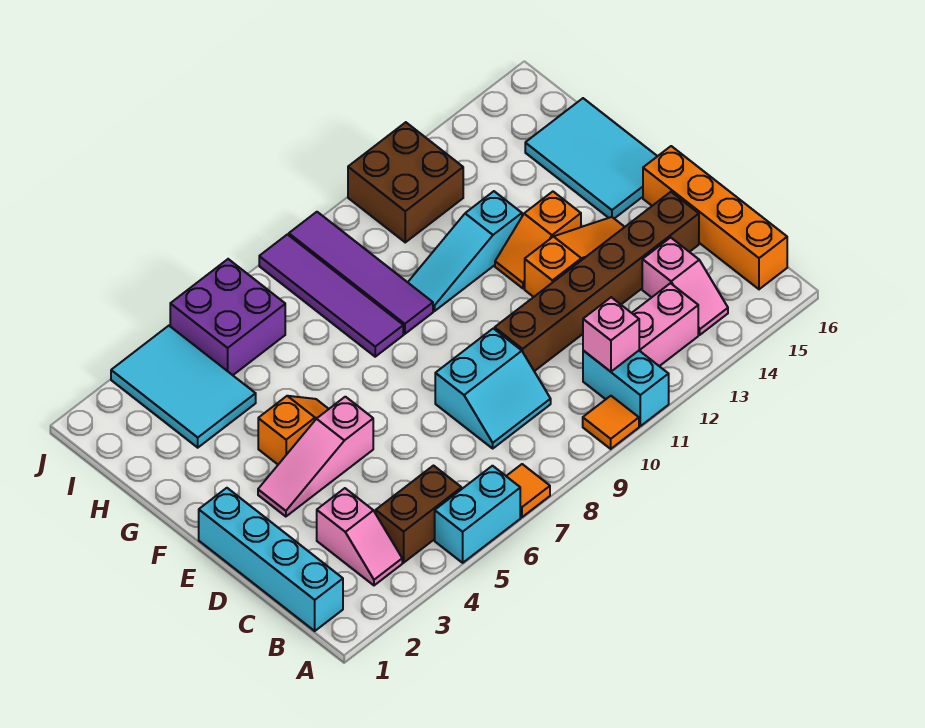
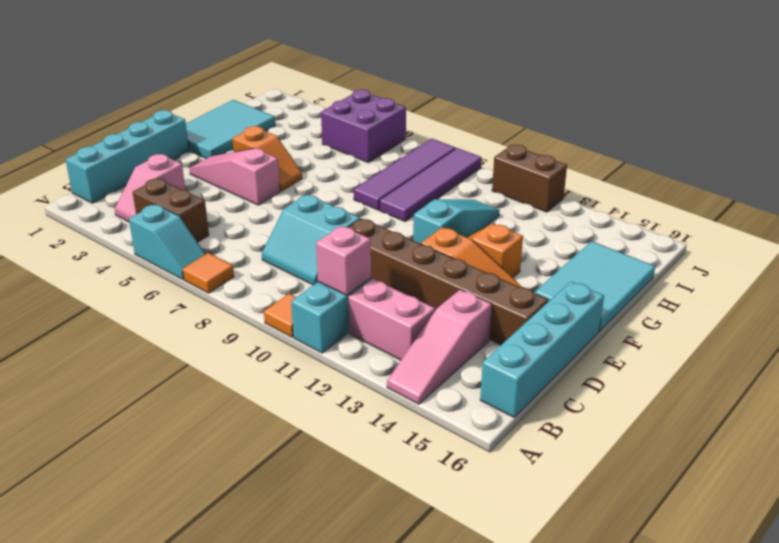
cyan brick A5:A6 level 1 -> cyan slope A5:A6 level 1 top 5
pink slope B14:C14 level 1 top C -> pink slope A14:C14 level 1 top C
orange brick B16:E16 level 1 -> cyan brick B16:E16 level 1
cyan slope G10:G12 level 1 top 12 -> cyan slope F11:H11 level 1 top F
cyan tile H3:J4 level 1 -> cyan tile F1:H2 level 1
brown brick I11:J12 level 1 -> brown brick J11:J12 level 1

